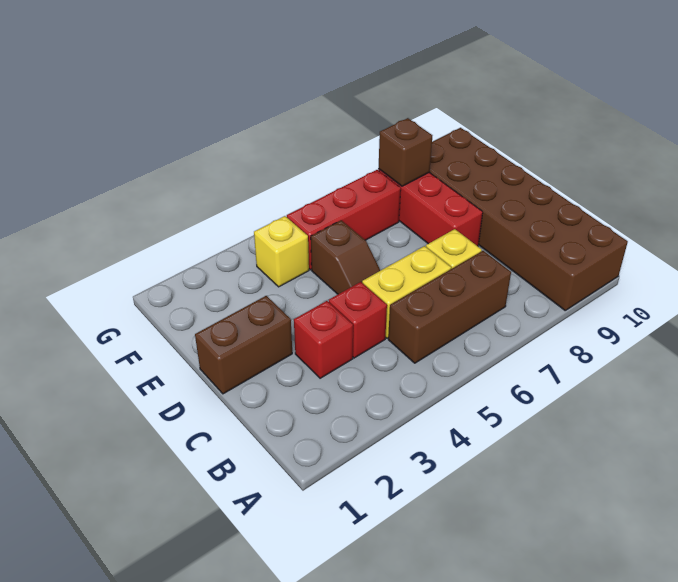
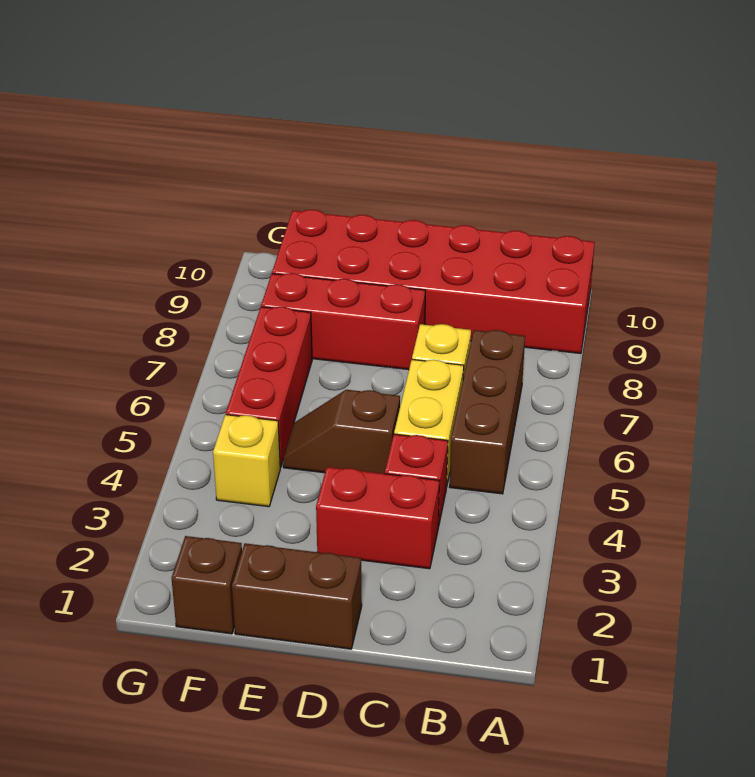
brown brick A9:F10 level 1 -> red brick A9:F10 level 1
red brick C3 level 1 -> red brick C3:D3 level 1
brown brick D1:D2 level 1 -> brown brick D1:E1 level 1
brown slope D5:E5 level 1 top E -> brown slope D5:E5 level 1 top D
brown brick F8 level 2 -> brown brick F1 level 1

